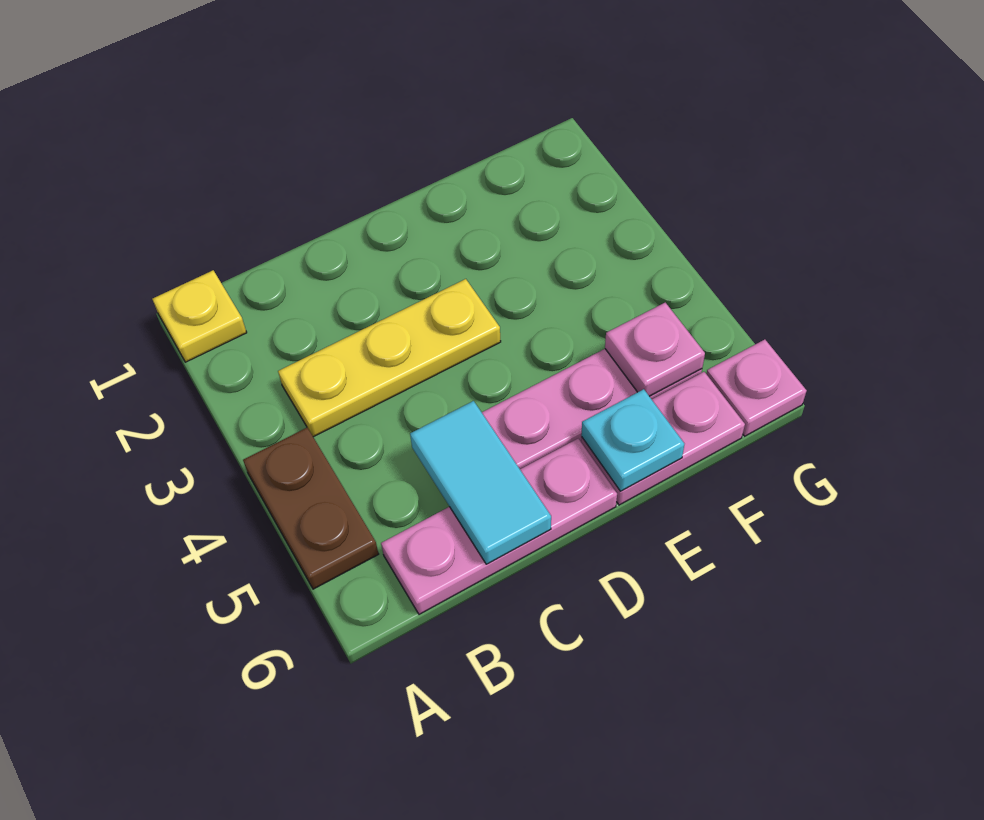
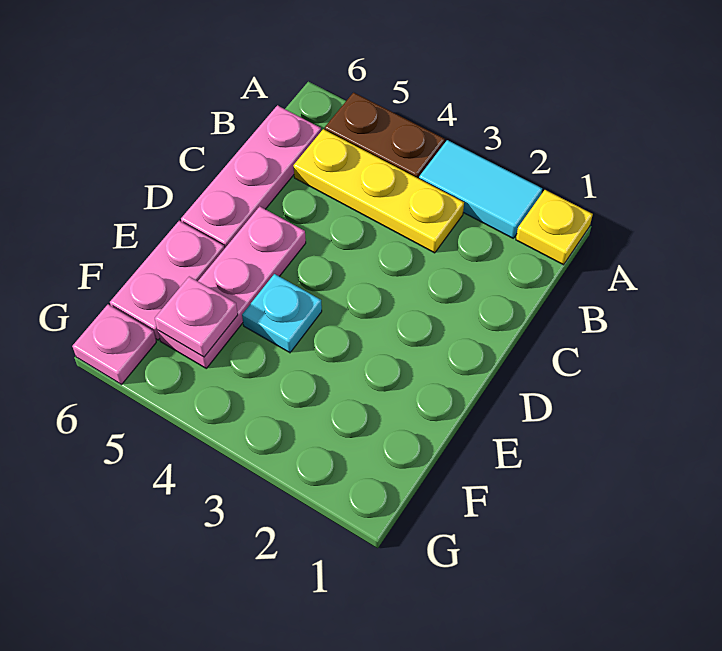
yellow plate B3:D3 level 1 -> yellow plate B3:B5 level 1
cyan tile C5:C6 level 2 -> cyan tile A2:A3 level 1
cyan plate E6 level 2 -> cyan plate E4 level 1

